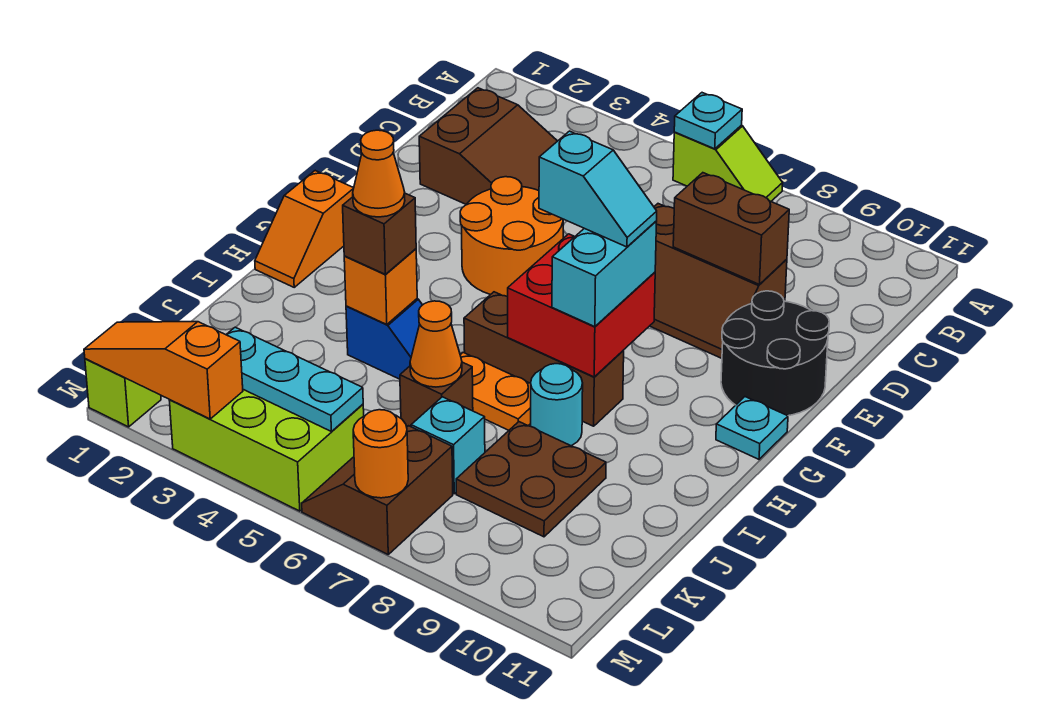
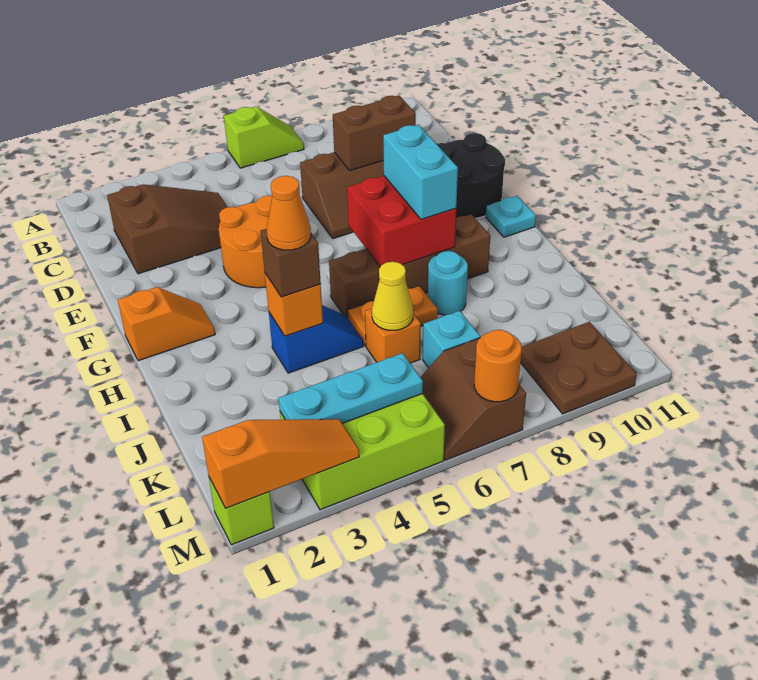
cyan plate A6 level 2 -> none
orange slope G1:H1 level 1 top G -> orange slope G1:G2 level 1 top 1
cyan slope G7:G8 level 4 top 7 -> none
brown brick H6:H8 level 1 -> brown brick H6:H9 level 1
brown brick J6 level 1 -> orange brick J6 level 1
orange cone J6 level 2 -> yellow cone J6 level 2
brown plate J8:K9 level 1 -> brown plate L9:M10 level 1
orange slope M1:M3 level 2 top 3 -> orange slope M1:M3 level 2 top 1

